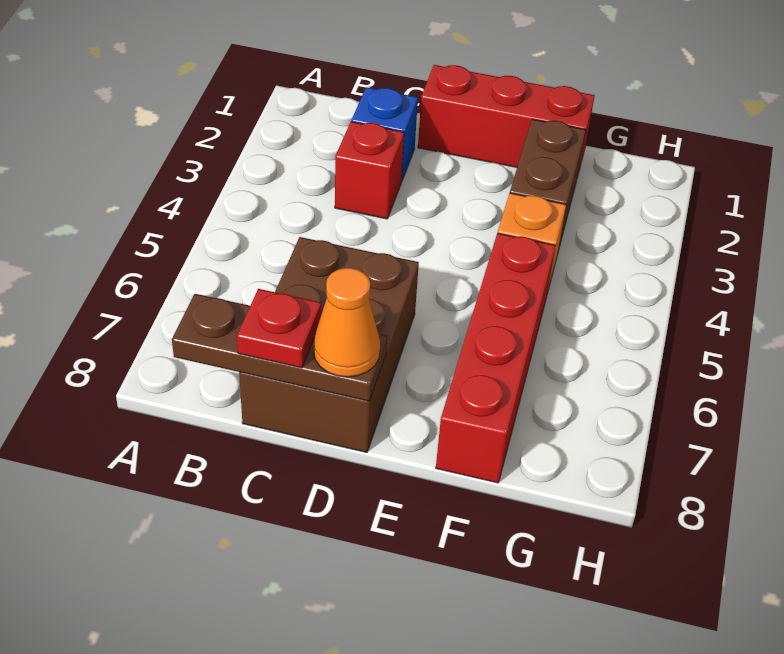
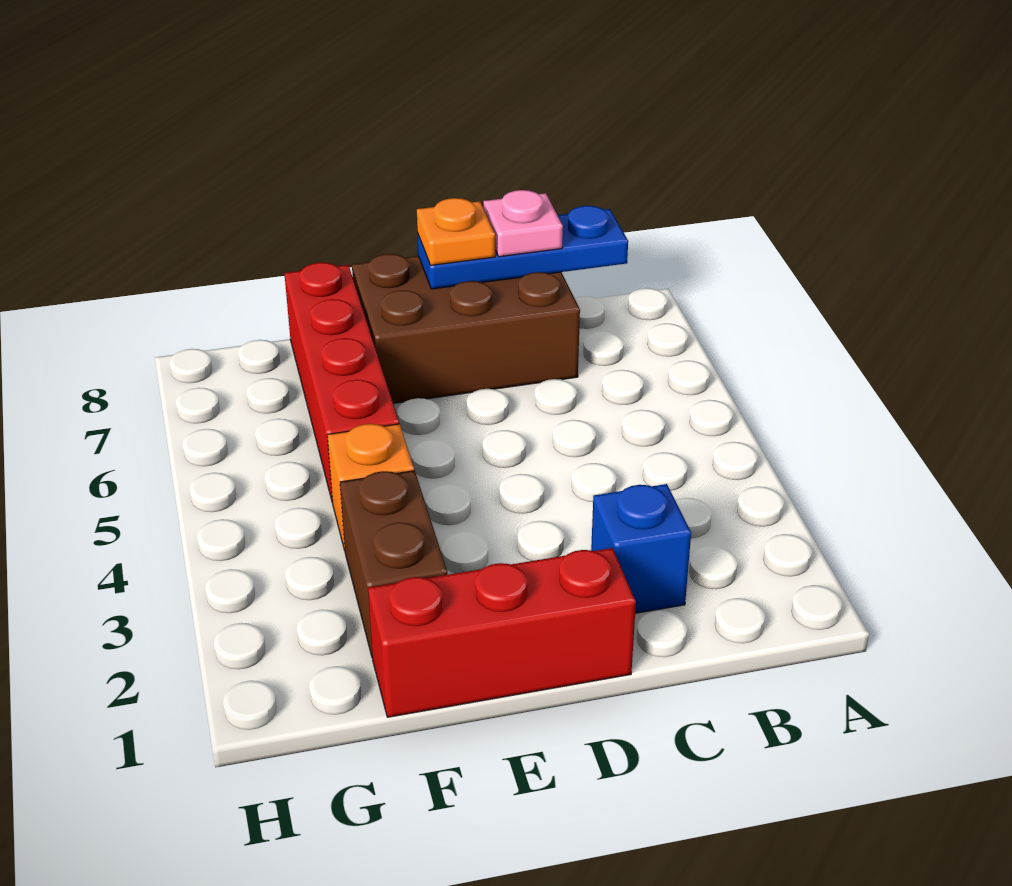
brown plate B8:D8 level 2 -> blue plate B8:D8 level 2
red brick C3 level 1 -> none
brown brick C6:D8 level 1 -> brown brick C7:E8 level 1
red plate C8 level 3 -> pink plate C8 level 3
orange cone D8 level 3 -> orange plate D8 level 3

